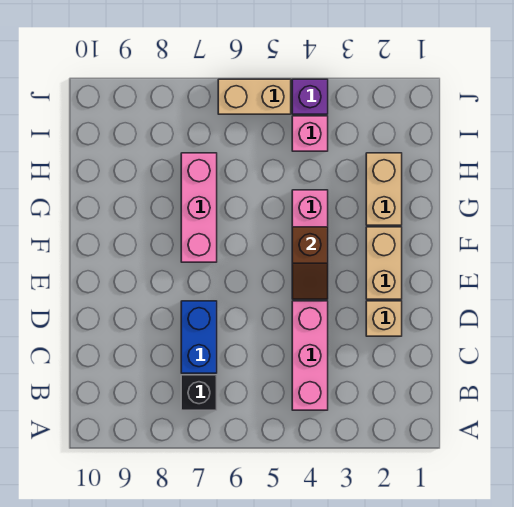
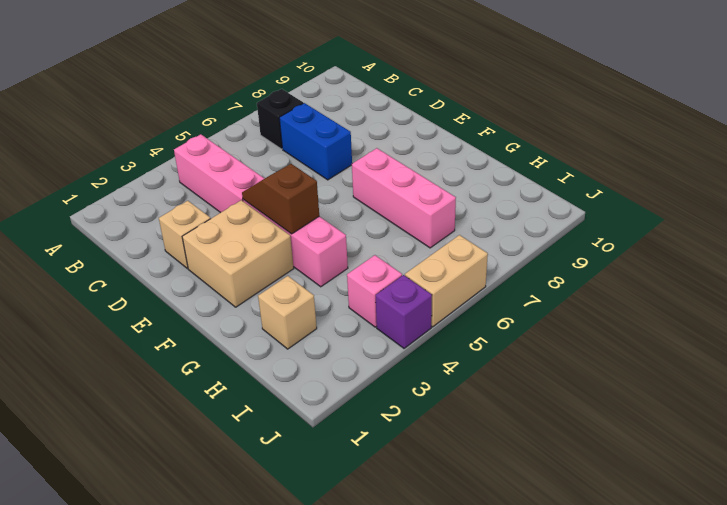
tan brick E2:F2 level 1 -> tan brick E2:F3 level 1
tan brick G2:H2 level 1 -> tan brick H2 level 1

